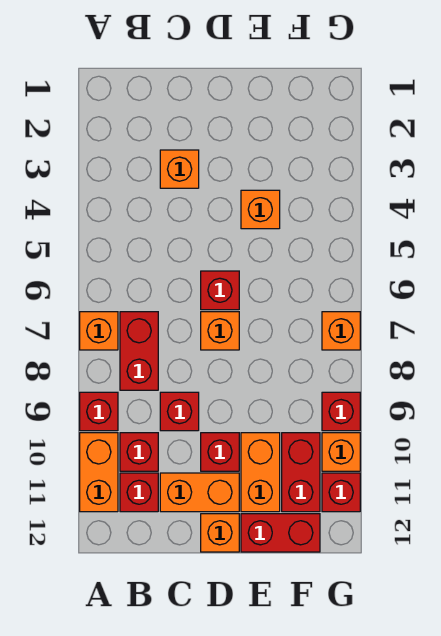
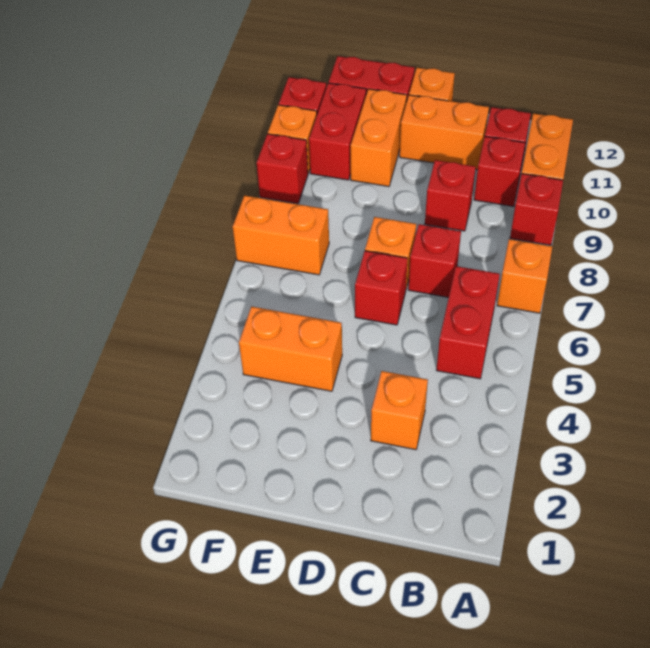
red brick B7:B8 level 1 -> red brick B5:B6 level 1
red brick D10 level 1 -> red brick C7 level 1
orange brick E4 level 1 -> orange brick E4:F4 level 1
orange brick G7 level 1 -> orange brick F7:G7 level 1

